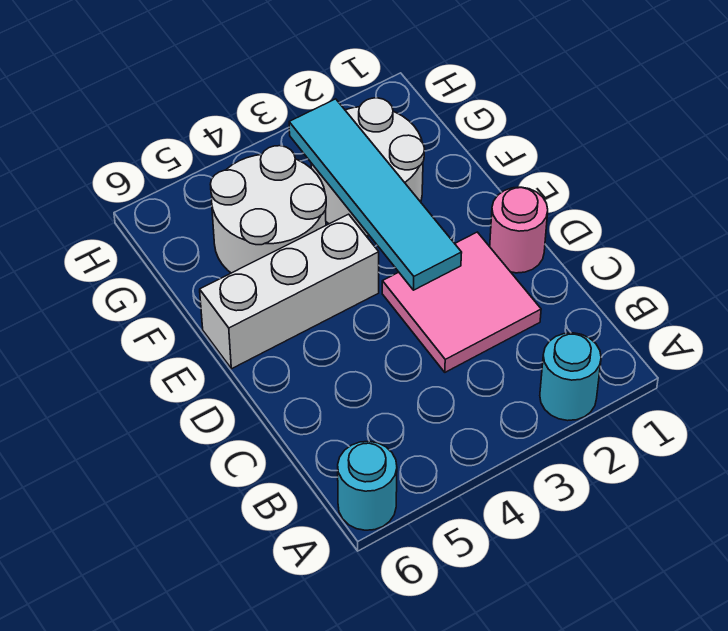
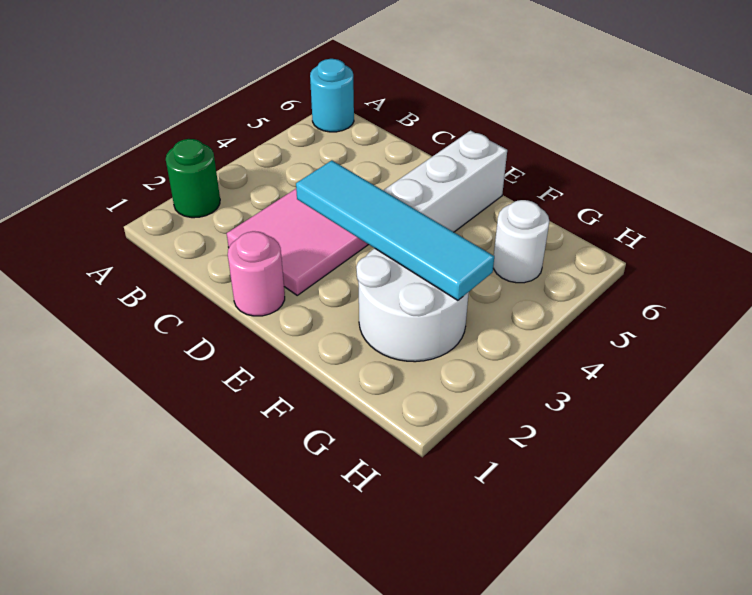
cyan round brick A2 level 1 -> green round brick A2 level 1
white round brick F4:G5 level 1 -> white round brick G5 level 1

